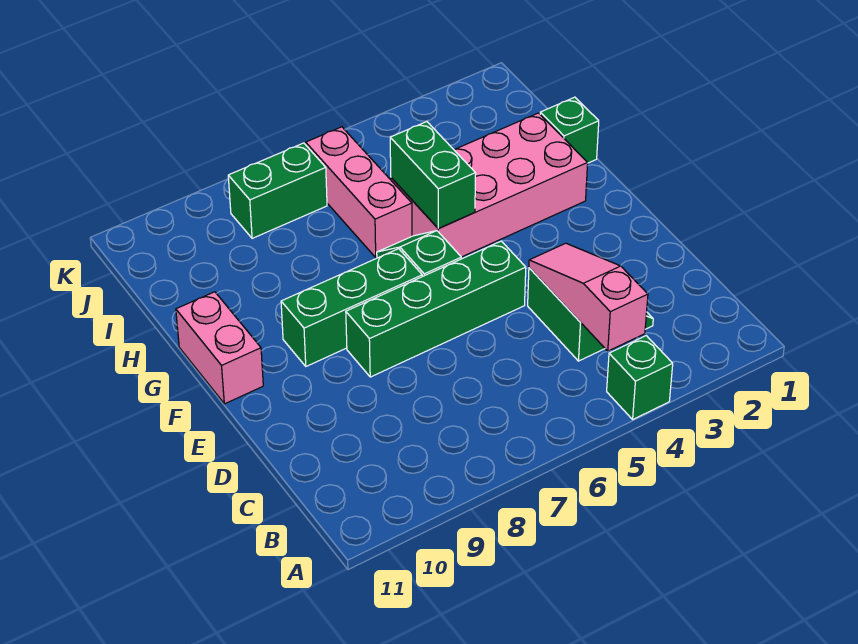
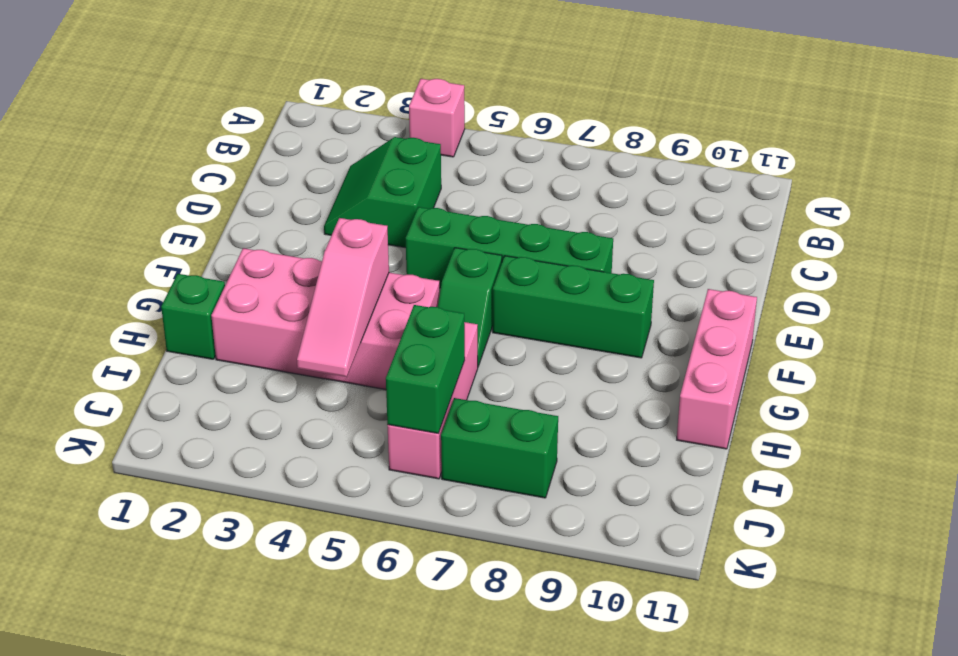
green brick A4 level 1 -> pink brick A4 level 1
pink slope B4:D4 level 2 top B -> pink slope G4:I4 level 2 top G
pink brick F11:G11 level 1 -> pink brick F11:H11 level 1
green brick G5:H5 level 2 -> green brick I6:J6 level 2

